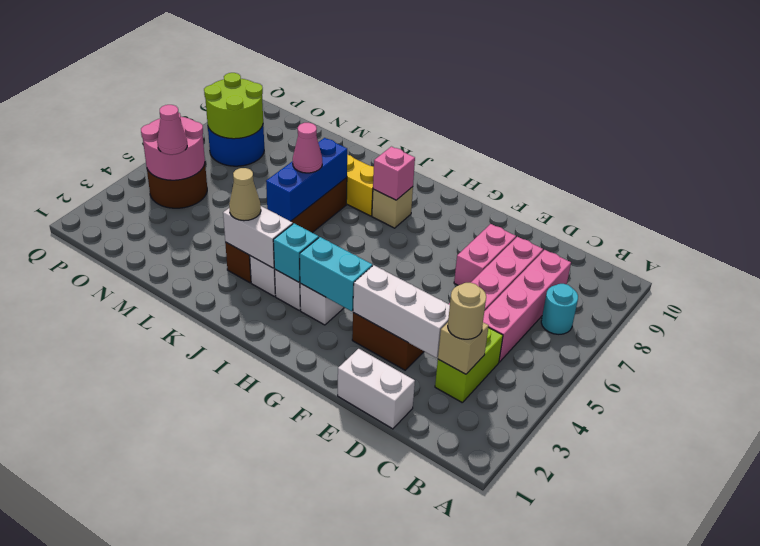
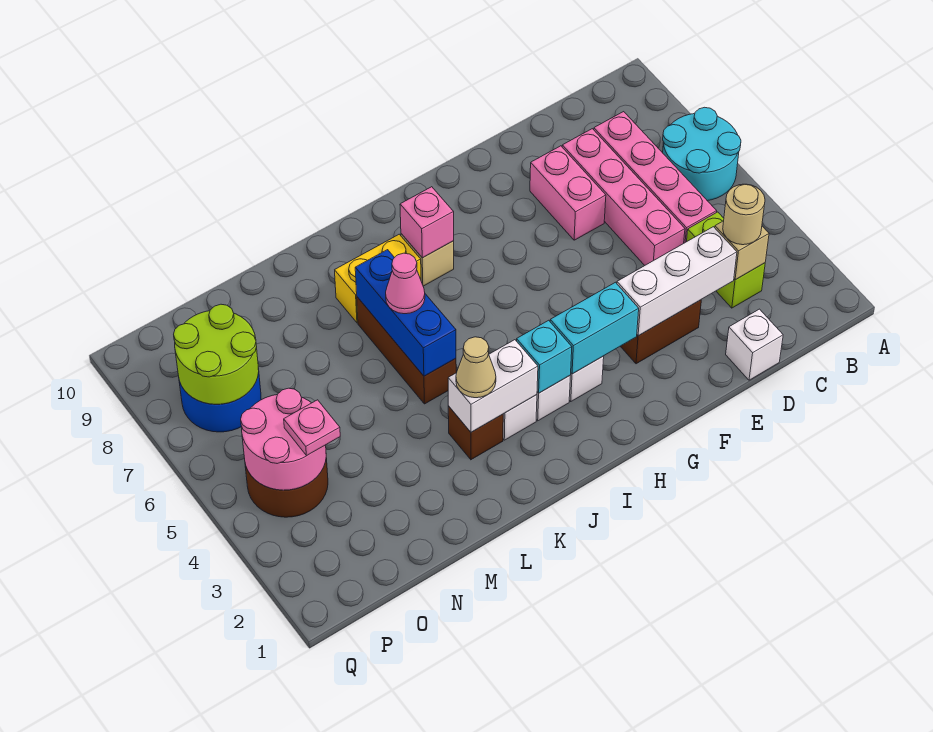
cyan round brick B7 level 1 -> cyan round brick A6:B7 level 1
white brick D1:E1 level 1 -> white brick D1 level 1
pink cone O4 level 3 -> pink plate O4 level 3

